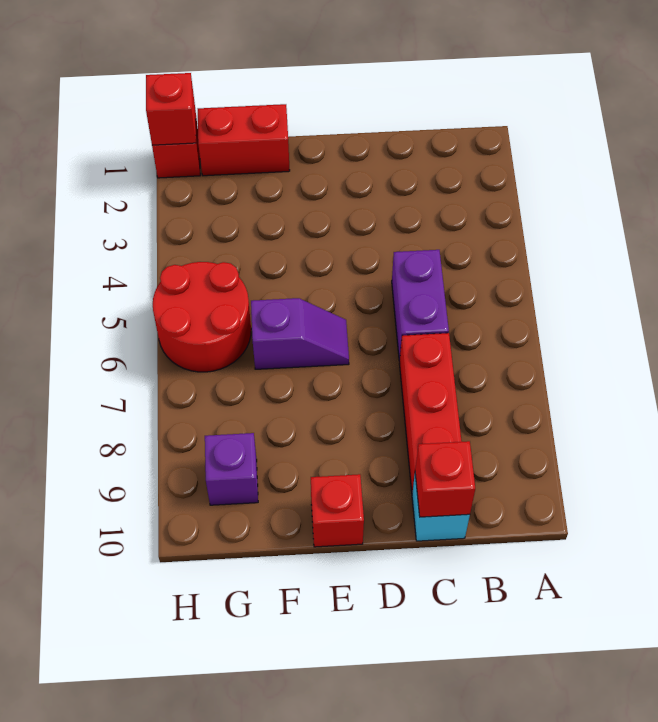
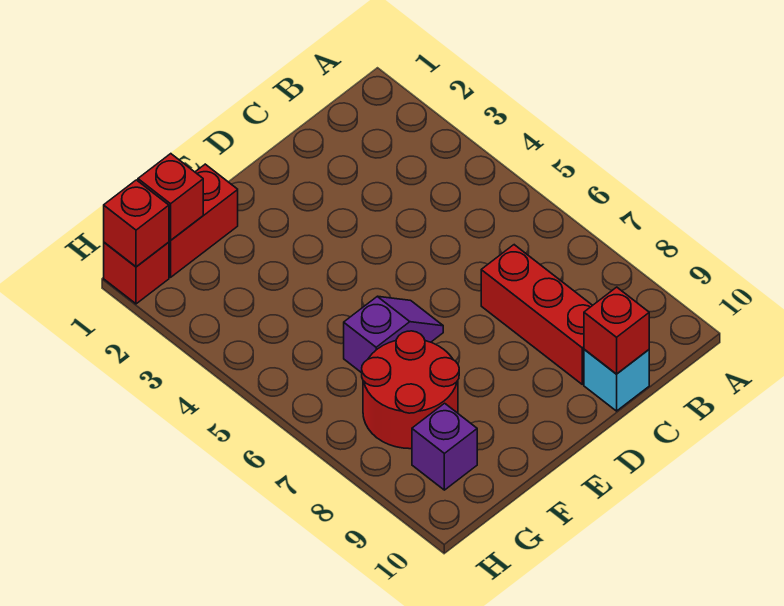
purple brick C5:C6 level 1 -> none
red brick E10 level 1 -> red brick G1 level 2
red round brick G5:H6 level 1 -> red round brick F7:G8 level 1

